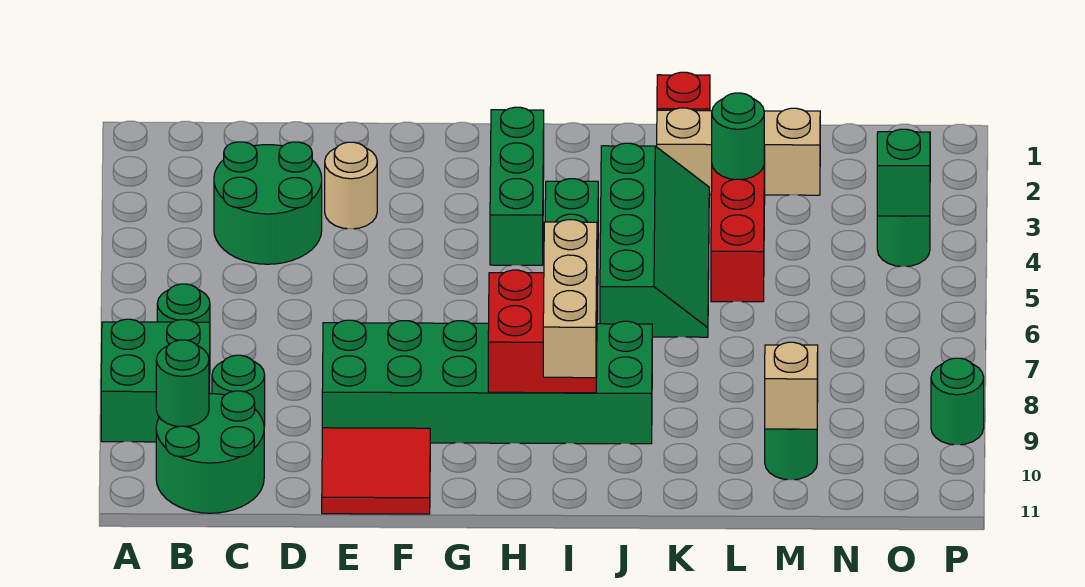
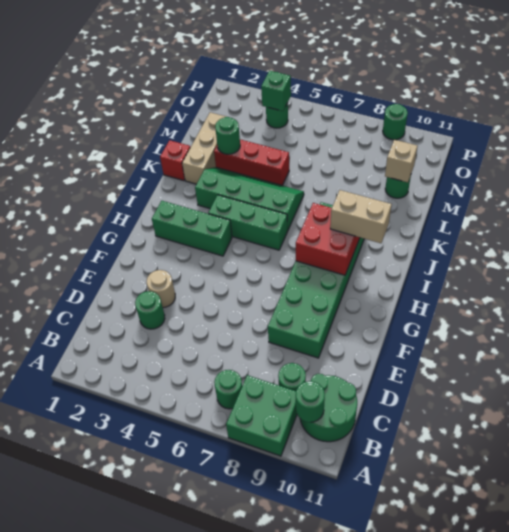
green round brick C3:D4 level 1 -> green round brick D3 level 1
red tile E10:F11 level 1 -> none
tan brick I8:I10 level 3 -> tan brick I9:I10 level 3

